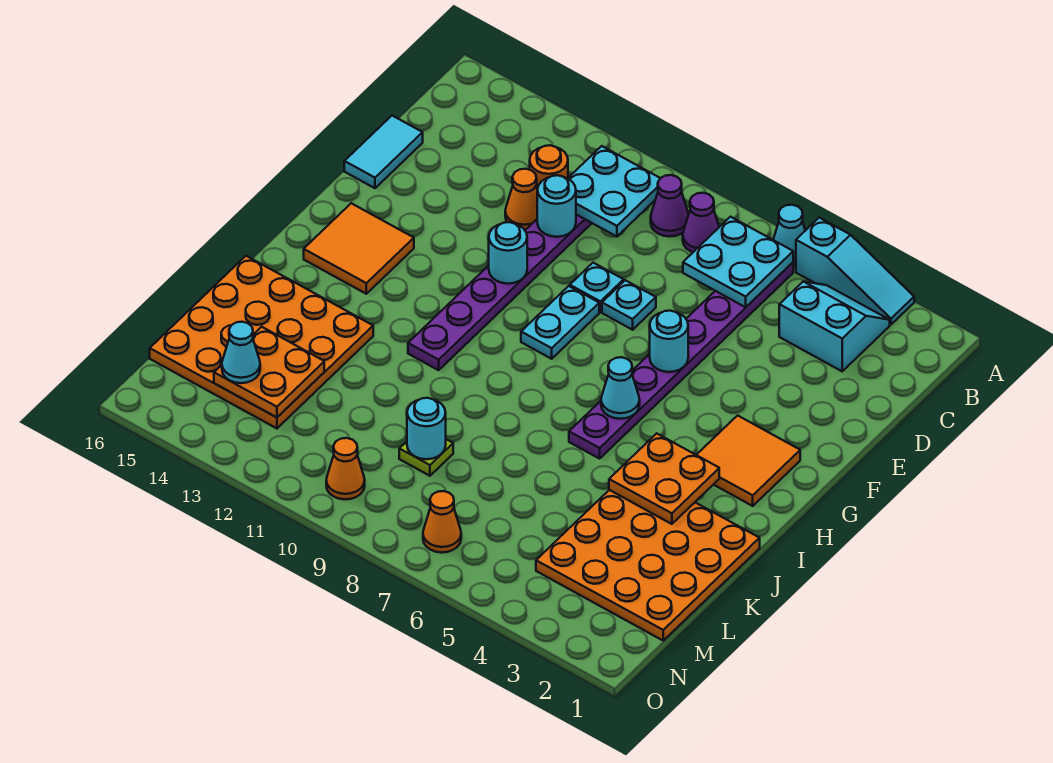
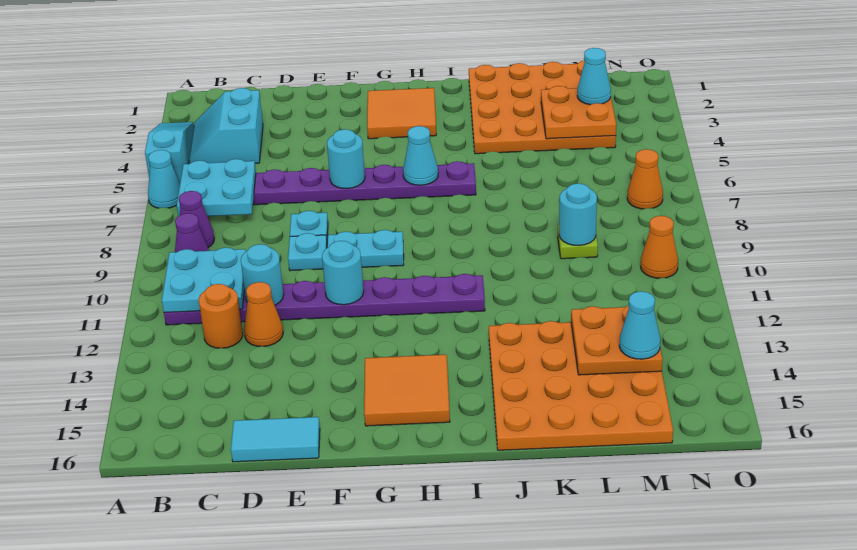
orange plate I3:J4 level 2 -> orange plate L3:M4 level 2
none -> cyan cone M3 level 3

